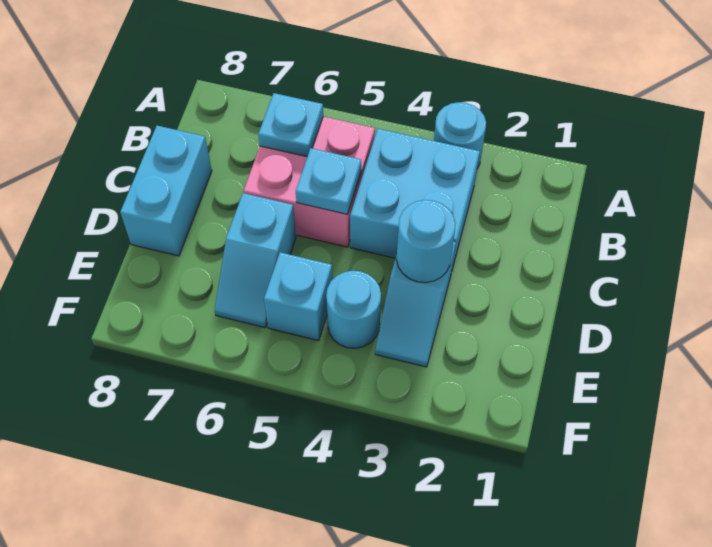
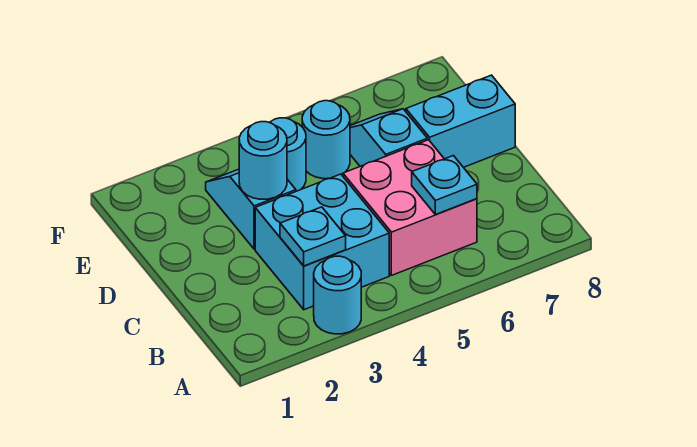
cyan plate C5 level 2 -> cyan plate B3 level 2
cyan brick C8:D8 level 1 -> cyan brick D7:D8 level 1
cyan brick E5 level 1 -> cyan round brick E5 level 1

